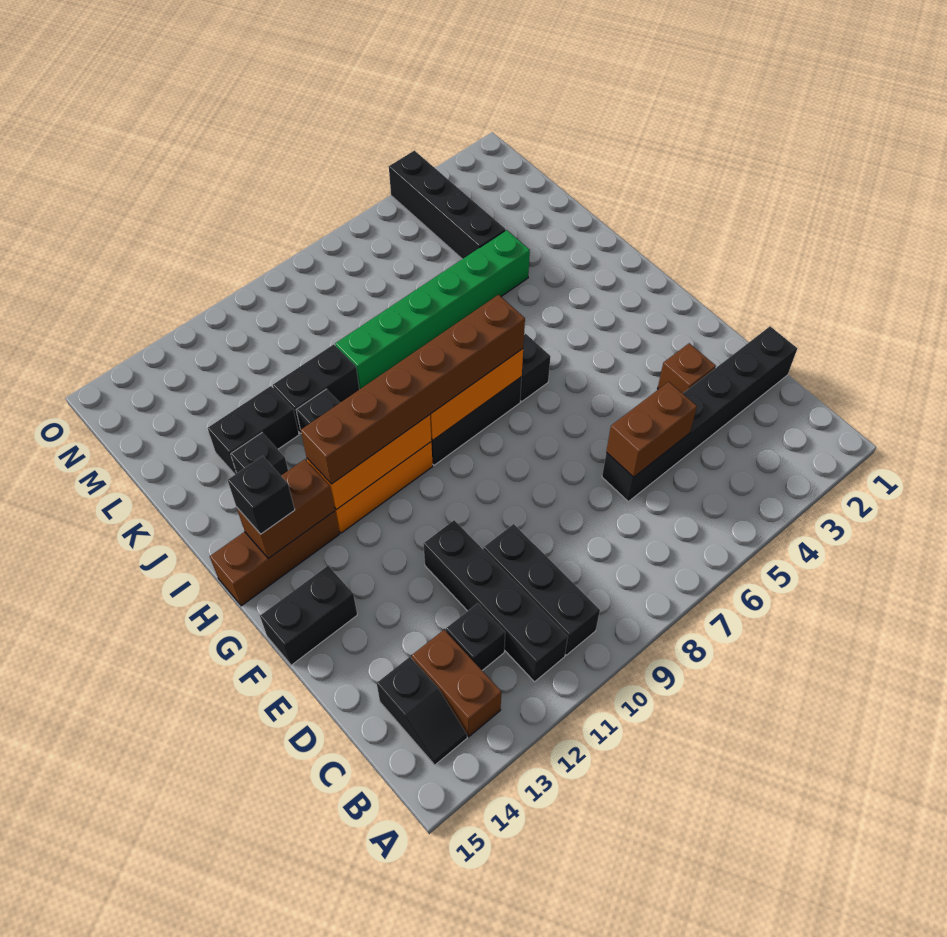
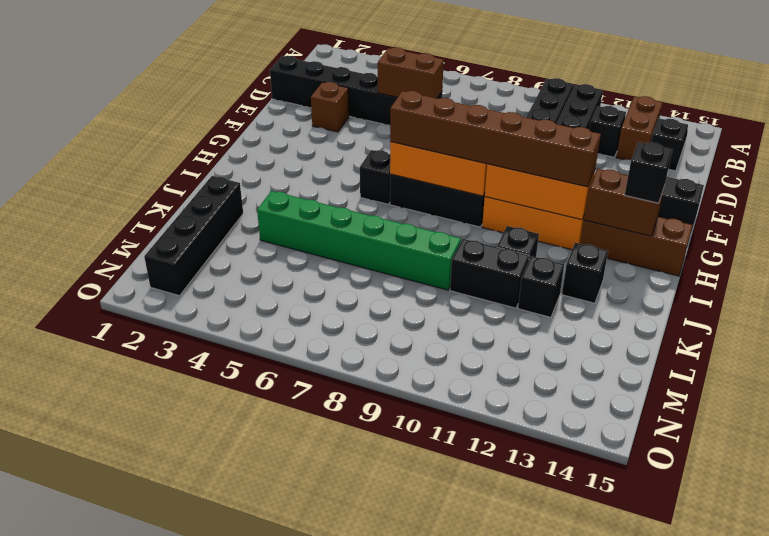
black brick K12:K13 level 1 -> black brick K12 level 1
black brick L4:O4 level 1 -> black brick K2:N2 level 1

